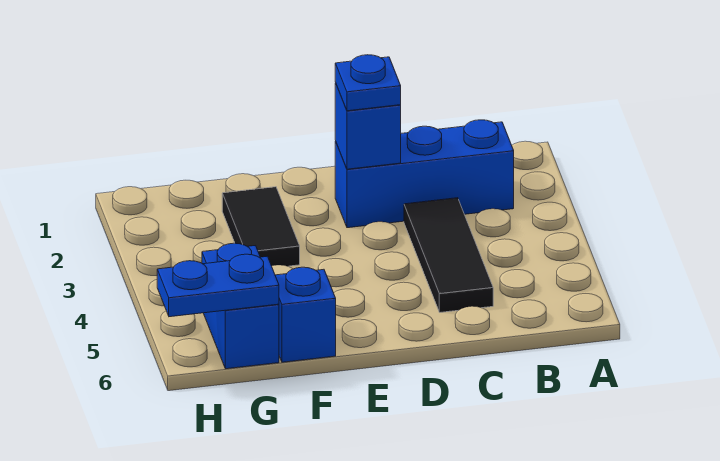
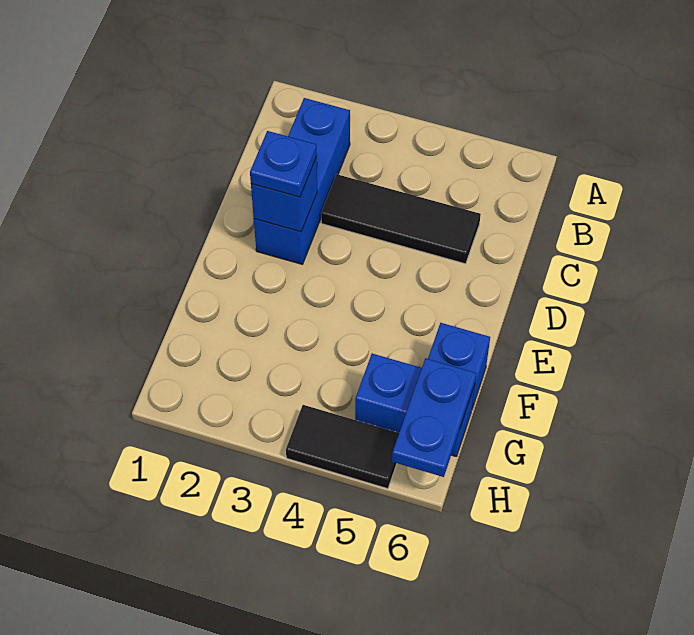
black tile F2:F3 level 1 -> black tile H4:H5 level 1

